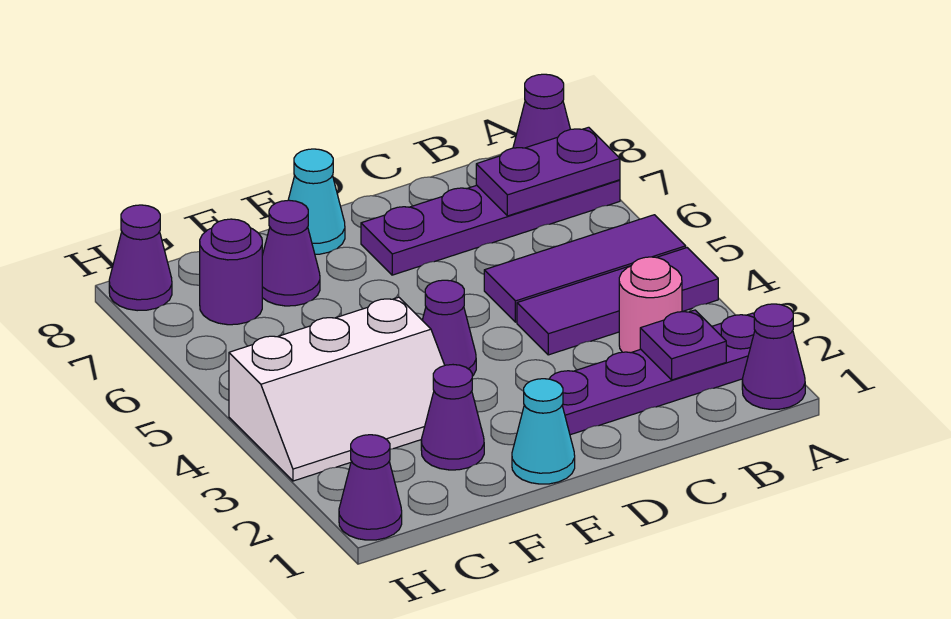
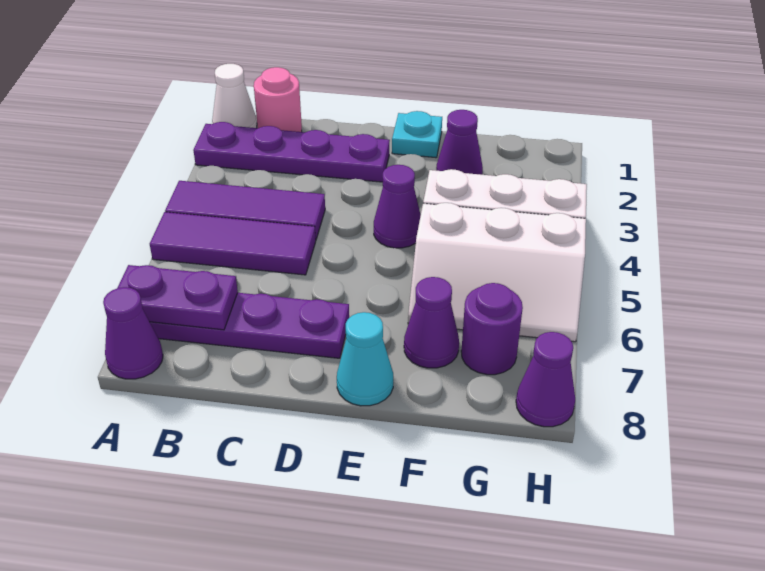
purple cone A1 level 1 -> white cone A1 level 1
purple plate B2 level 2 -> none
pink round brick B3 level 1 -> pink round brick B1 level 1
cyan cone E1 level 1 -> cyan plate E1 level 1
none -> white slope F5:H6 level 1 top 5
purple cone H1 level 1 -> none

